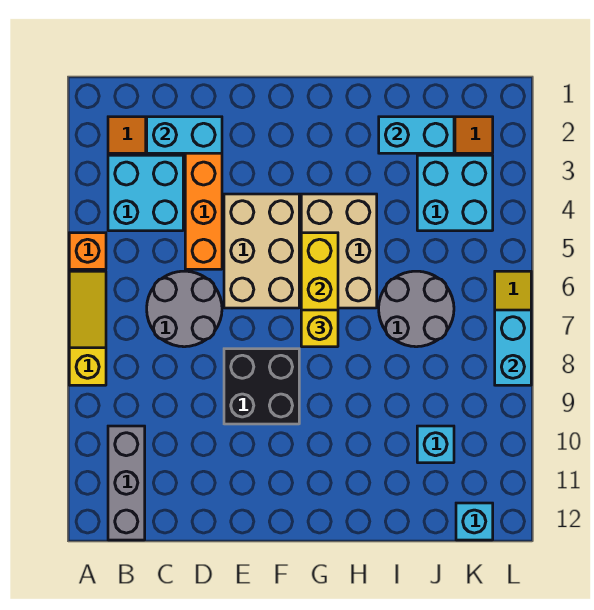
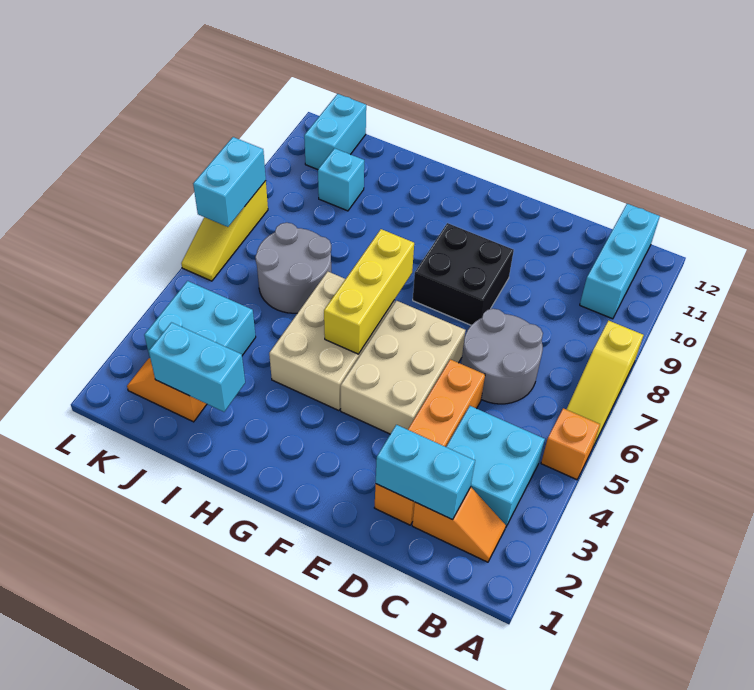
grey brick B10:B12 level 1 -> cyan brick B10:B12 level 1
yellow brick G7 level 3 -> none
cyan brick K12 level 1 -> cyan brick K11:K12 level 1

